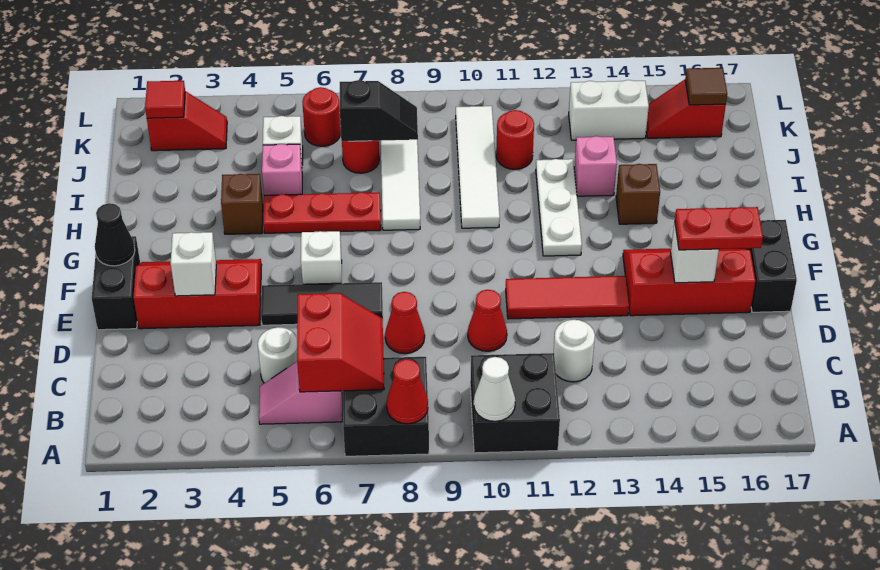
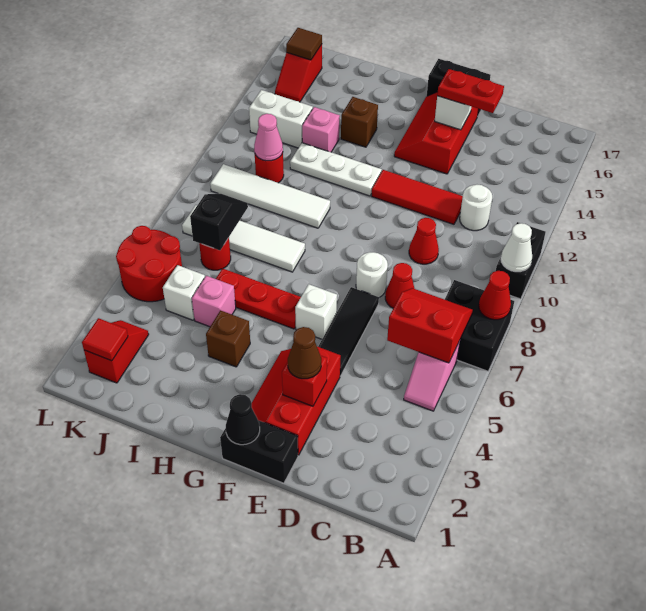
black brick A10:B11 level 1 -> black brick A10:A11 level 1
white round brick C5 level 1 -> white round brick E8 level 1
white brick E3 level 2 -> red brick E3 level 2
none -> brown cone E3 level 3
red tile E11:E13 level 1 -> red tile D12:F12 level 1
red plate E15:E16 level 3 -> red plate D15:E15 level 3
red plate H5:H7 level 1 -> red plate G6:I6 level 1
none -> pink cone J11 level 2
red round brick K6 level 1 -> red round brick K5:L6 level 1
white brick K13:K14 level 1 -> white brick J13:K13 level 1

